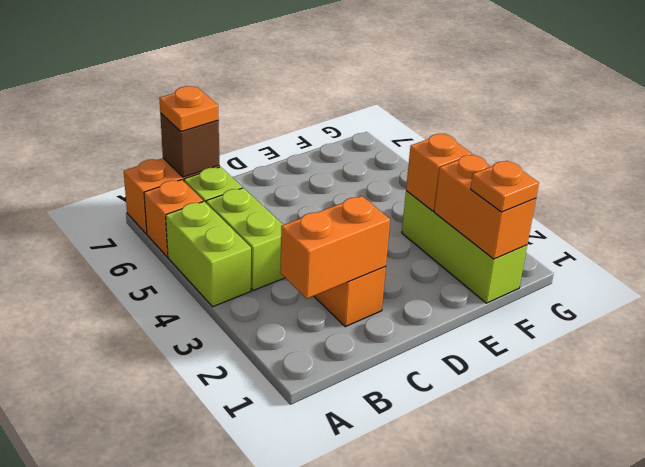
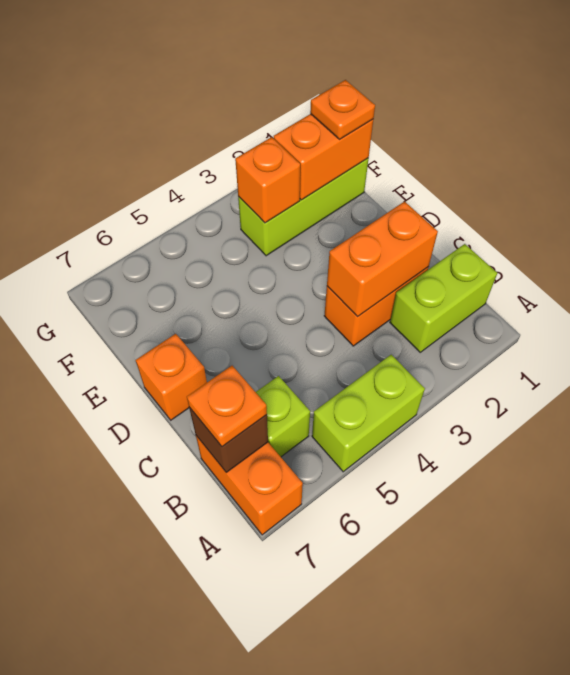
orange brick A6 level 1 -> orange brick D7 level 1
orange brick B2:C2 level 2 -> orange brick C2:C3 level 2
lime brick B4:B5 level 1 -> lime brick B1:B2 level 1

